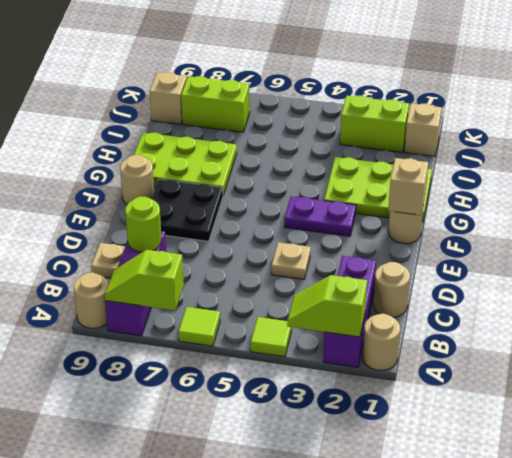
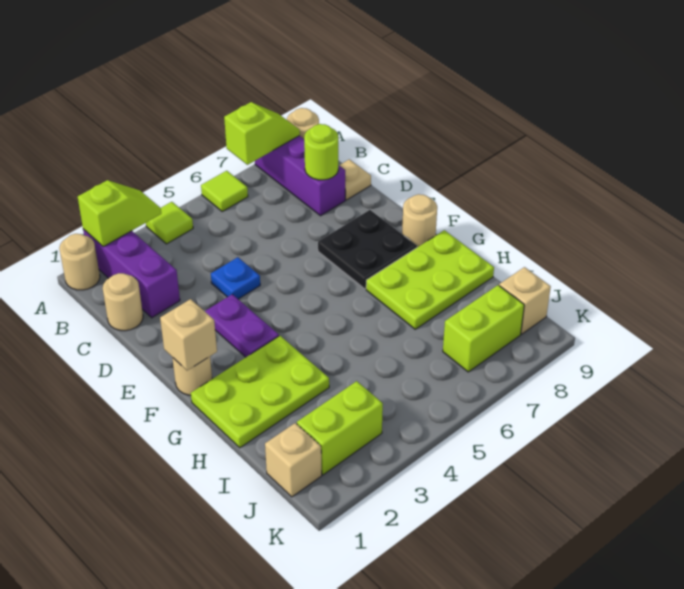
tan plate D4 level 1 -> blue plate D4 level 1
purple plate F3:F4 level 1 -> purple plate E3:F3 level 1

